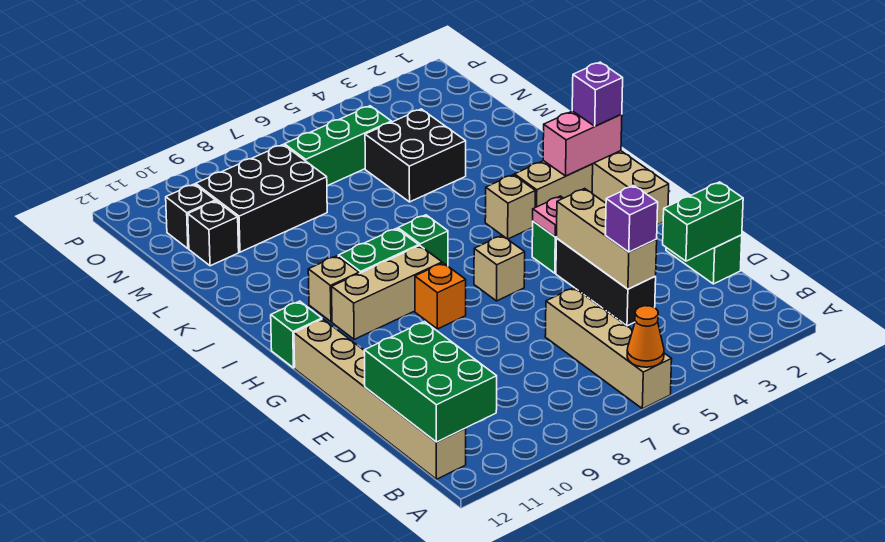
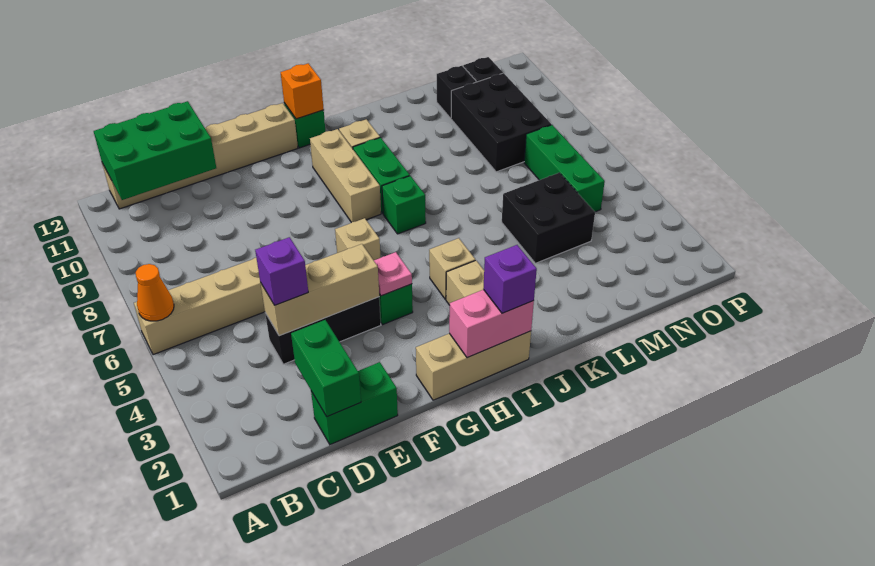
orange brick G8 level 1 -> orange brick H12 level 2
pink brick I1:I2 level 2 -> pink brick H1:I1 level 2

